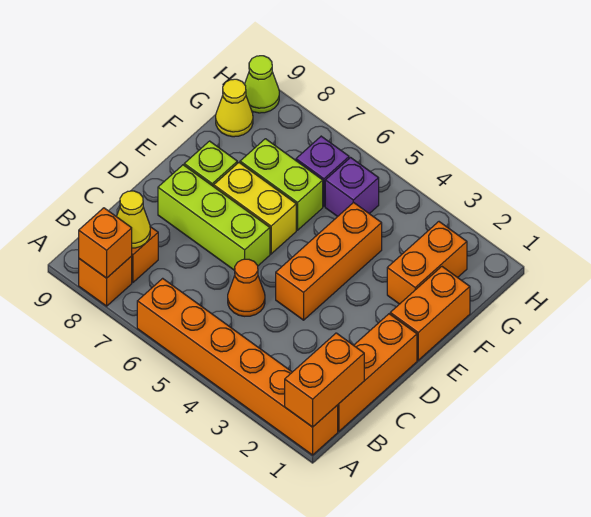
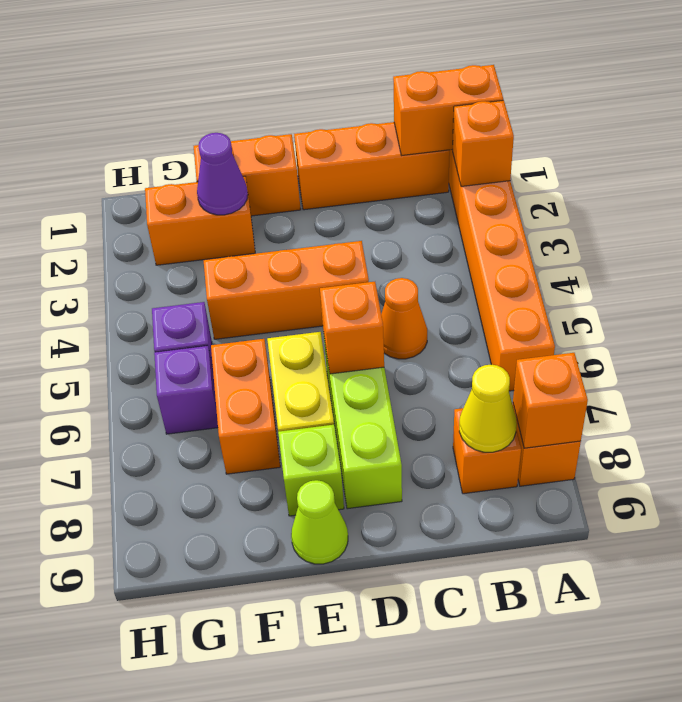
none -> orange brick A2 level 2
none -> orange brick D6 level 2
none -> purple cone F2 level 2
lime brick F6:F7 level 1 -> orange brick F6:F7 level 1
yellow cone G9 level 1 -> none
lime cone H9 level 1 -> lime cone E9 level 1

